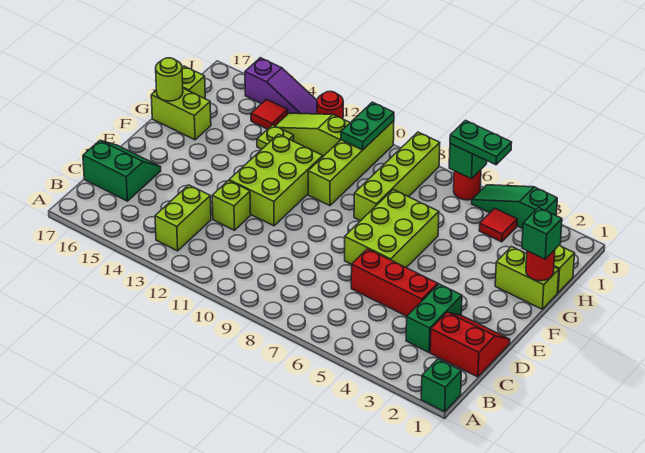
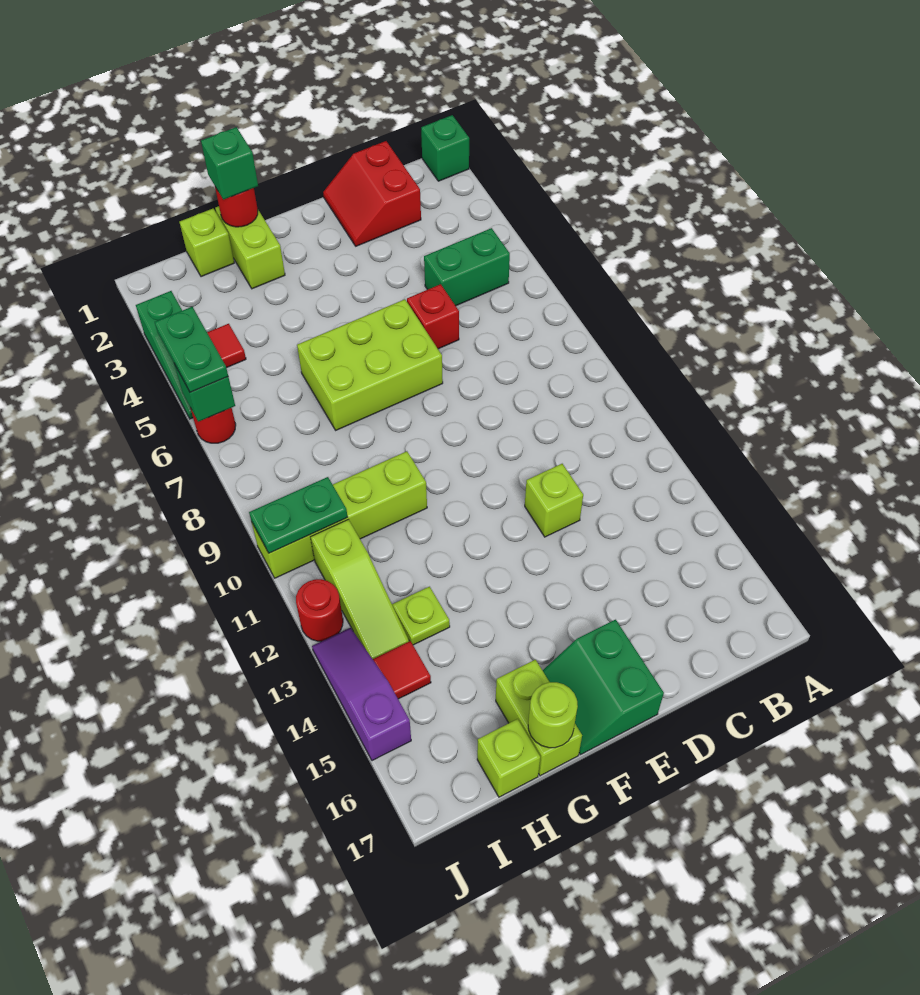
lime brick B13:C13 level 1 -> none
green brick C3:D3 level 1 -> green brick B5:C5 level 1
green slope C16:D17 level 1 top C -> green slope E16:F17 level 1 top E
red brick D4:D6 level 1 -> red brick D6 level 1
lime brick E11:G12 level 1 -> none
lime brick G8:J8 level 1 -> none

